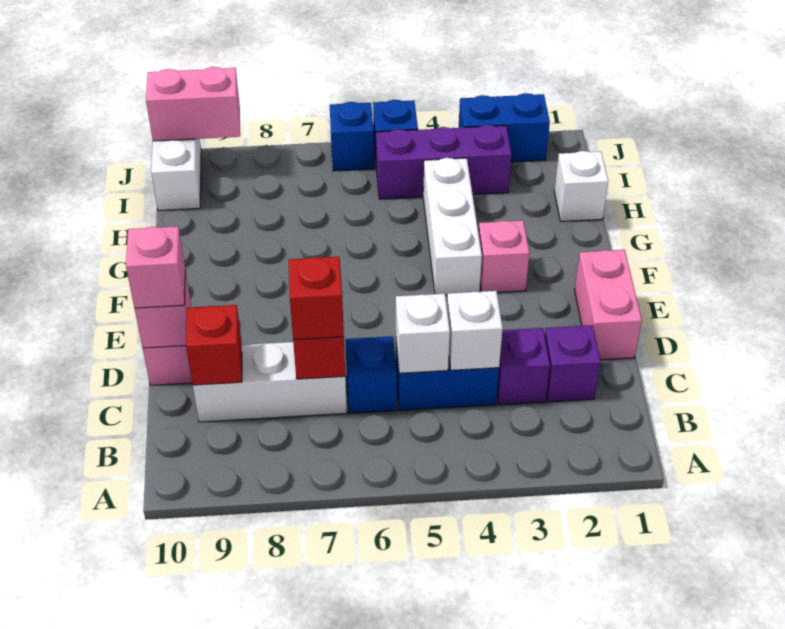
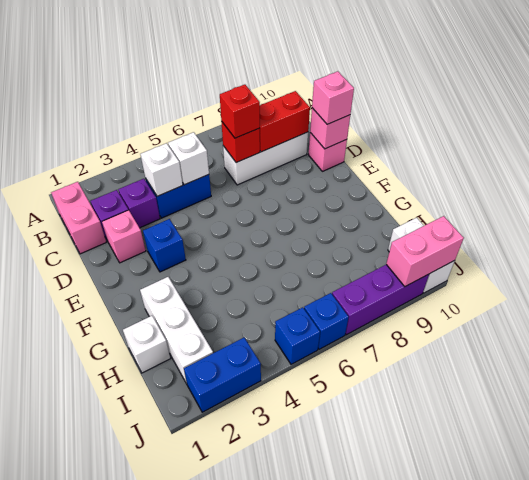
blue brick C6 level 1 -> blue brick E3 level 1
red brick C9 level 2 -> red brick C8:C9 level 2
pink brick D1:E1 level 1 -> pink brick B1:C1 level 1
pink brick F3 level 1 -> pink brick D2 level 1
white brick F4:H4 level 1 -> white brick G2:I2 level 1
purple brick I3:I5 level 1 -> purple brick J7:J9 level 1

